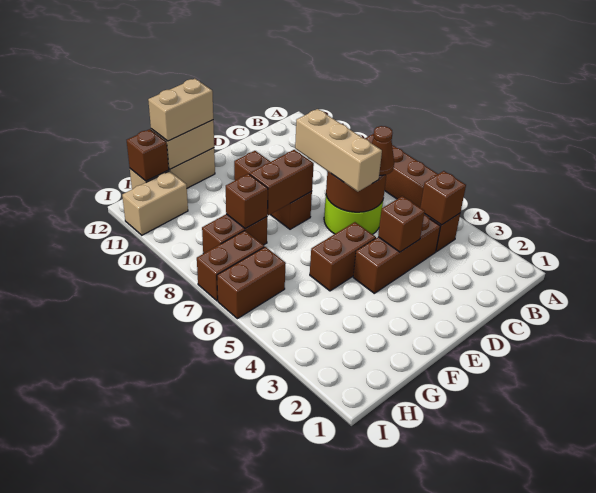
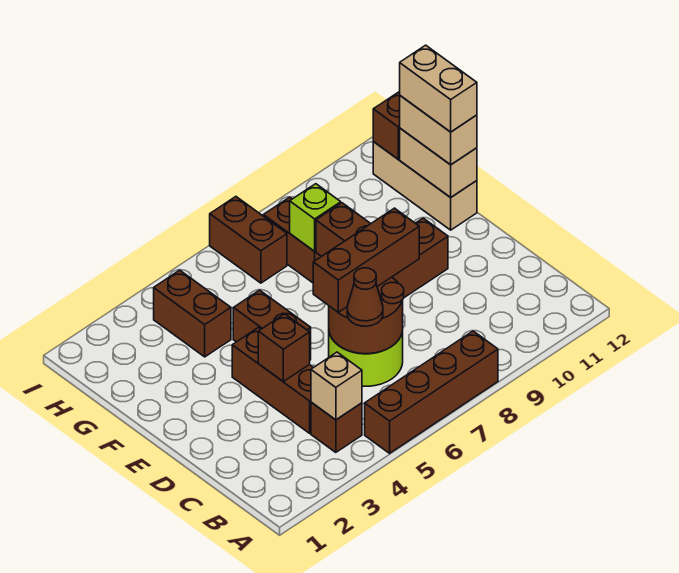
brown brick B4 level 2 -> tan brick B4 level 2
tan brick D6:D8 level 3 -> brown brick D6:D8 level 3
brown brick G8 level 2 -> lime brick G8 level 2
brown brick H6:I6 level 1 -> brown brick G4:H4 level 1
tan brick H11:I11 level 1 -> tan brick F12:G12 level 4

